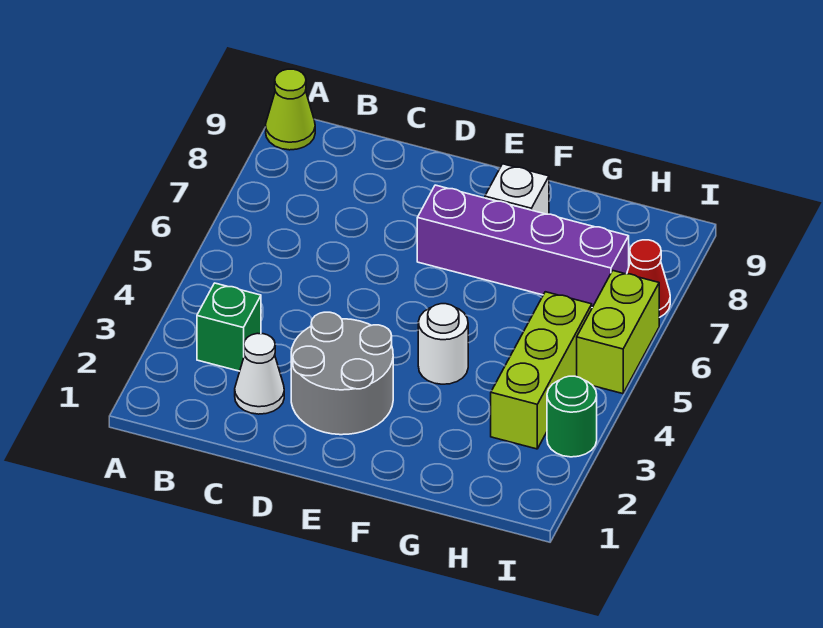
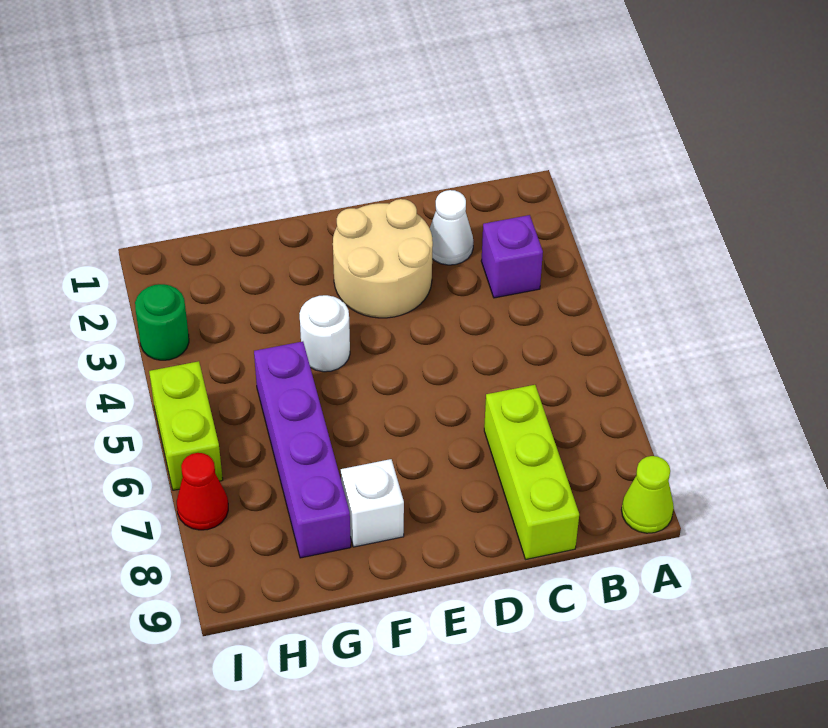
green brick B3 level 1 -> purple brick B3 level 1
grey round brick D2:E3 level 1 -> tan round brick D2:E3 level 1
purple brick E7:H7 level 1 -> purple brick G5:G8 level 1
lime brick H3:H5 level 1 -> lime brick C7:C9 level 1

